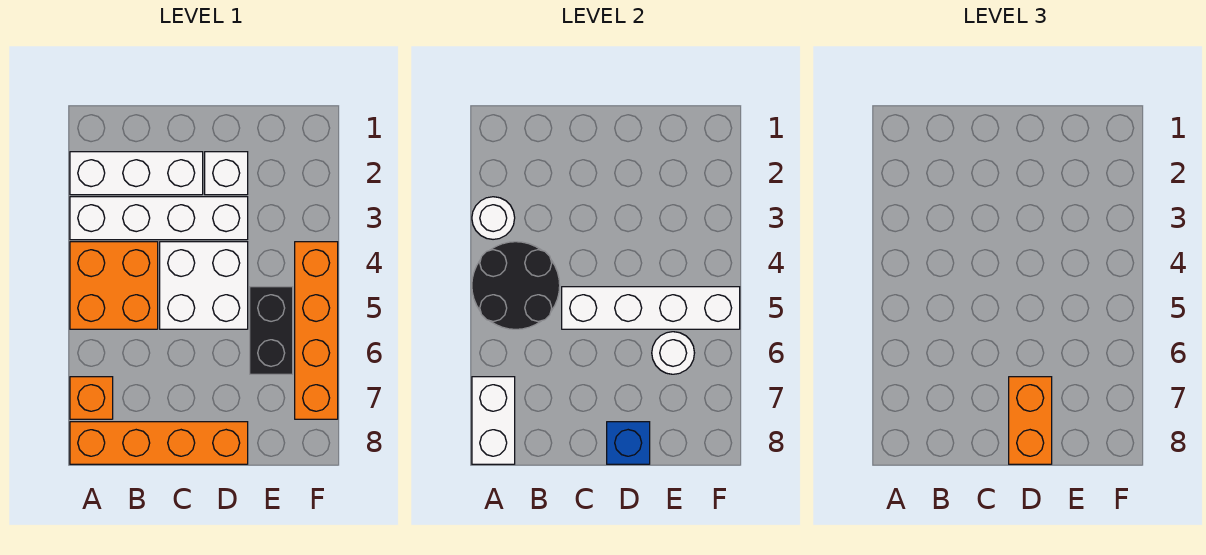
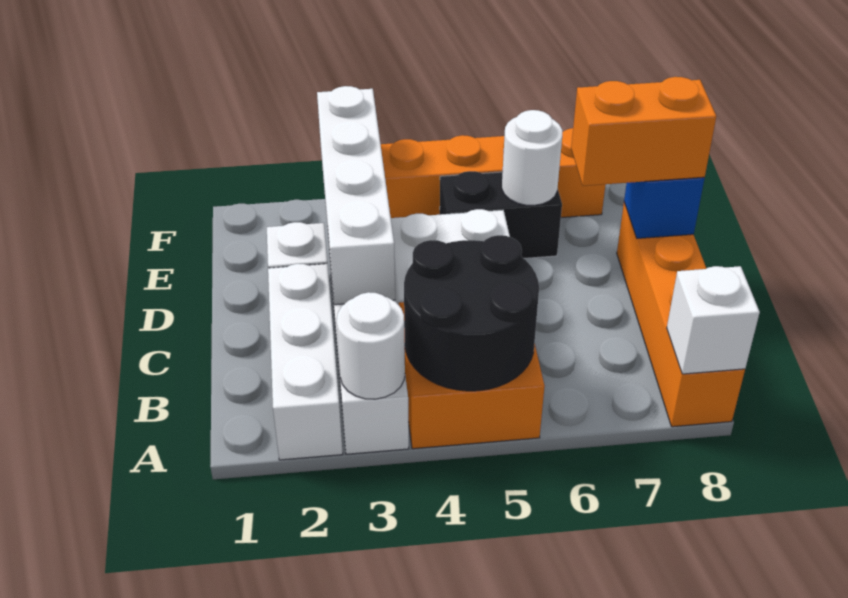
orange brick A7 level 1 -> none
white brick A7:A8 level 2 -> white brick A8 level 2
white brick C5:F5 level 2 -> white brick C3:F3 level 2

